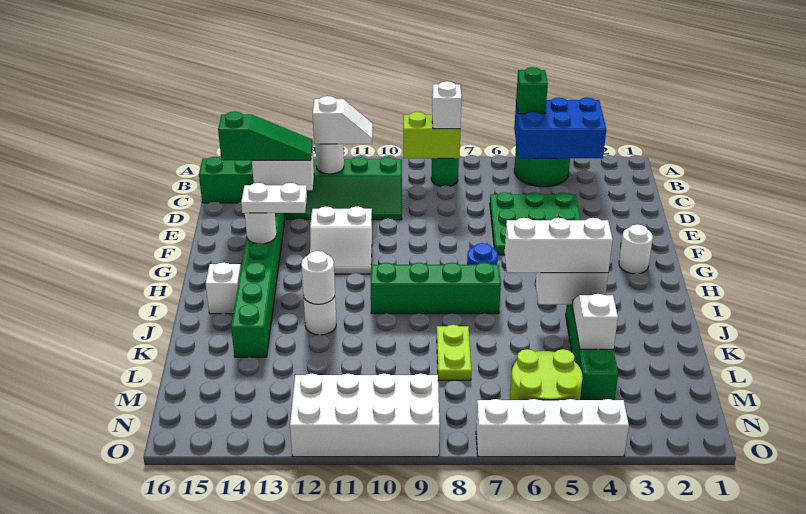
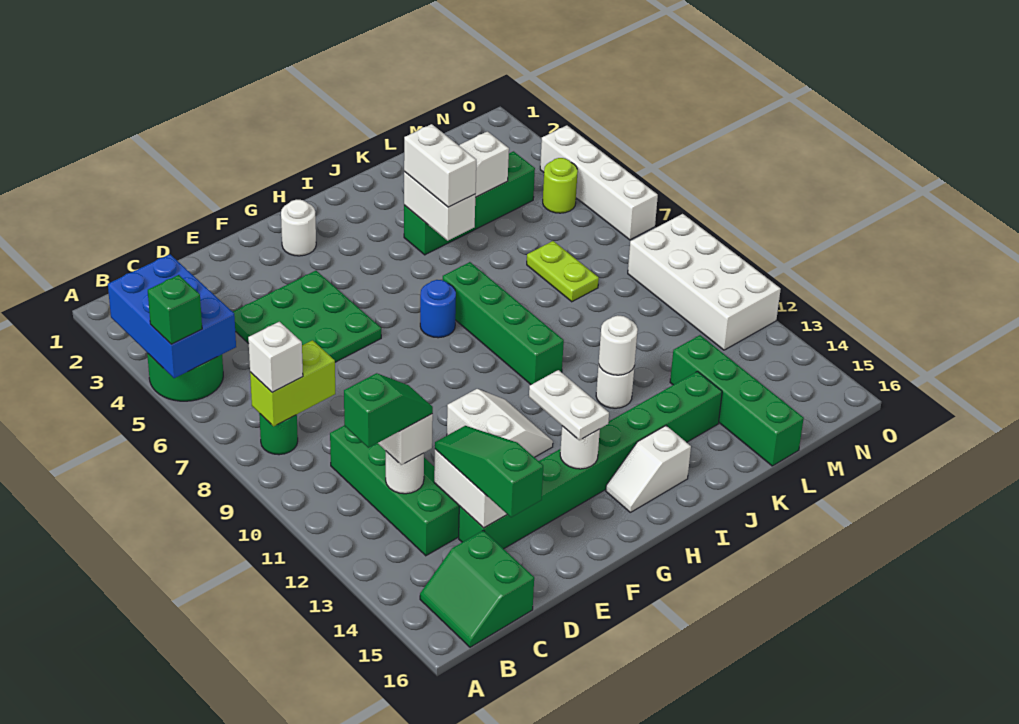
lime brick B8:B9 level 2 -> lime brick B8:C8 level 2
none -> green slope B12:C12 level 4 top B
white brick J4:J6 level 3 -> white brick J4:J5 level 3
lime plate K8:L8 level 1 -> lime plate L7:L8 level 1
none -> green brick L13:L16 level 1
lime round brick M5:N6 level 1 -> lime round brick N5 level 1

